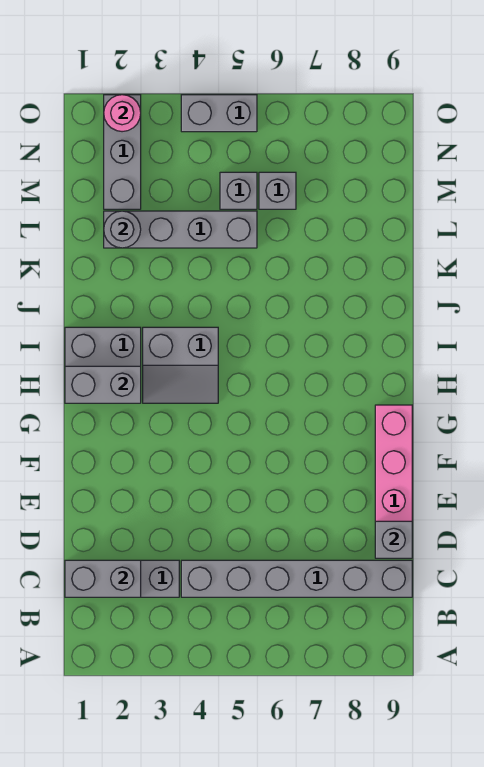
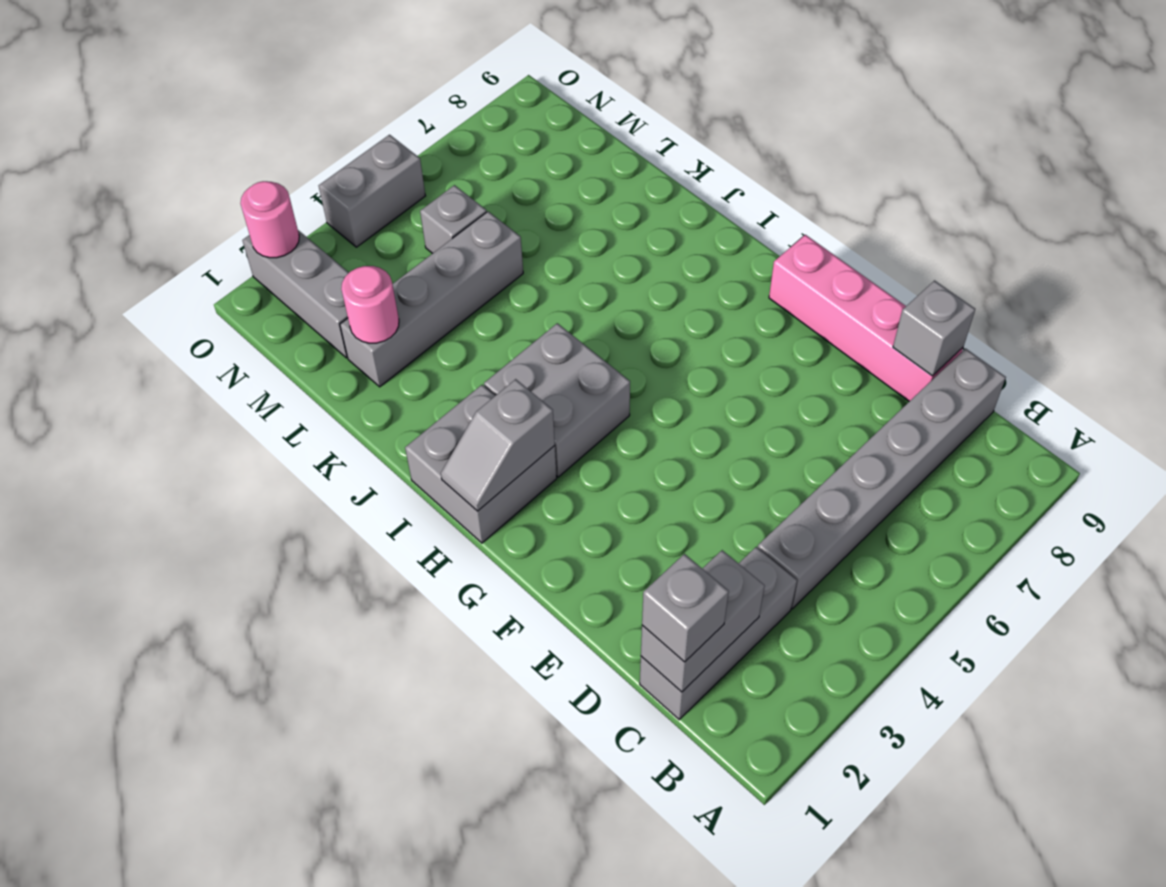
grey brick H1:H2 level 2 -> grey slope H1:H2 level 2 top 2
grey slope H3:I4 level 1 top I -> grey brick H3:I4 level 1
grey round brick L2 level 2 -> pink round brick L2 level 2
grey brick M6 level 1 -> grey brick C1 level 3

